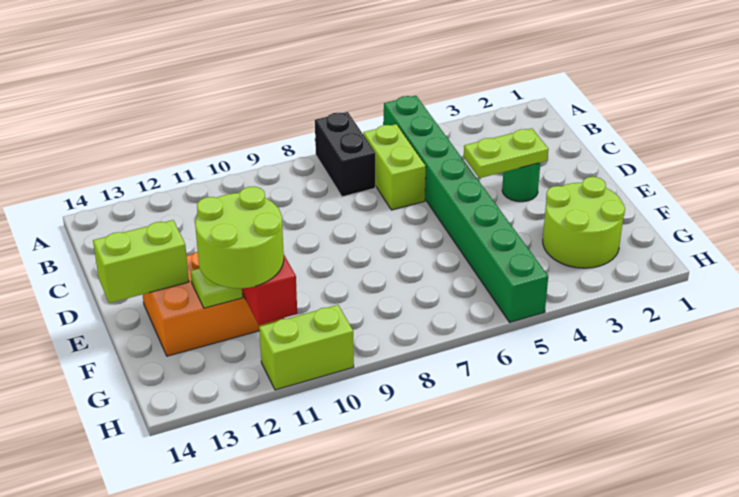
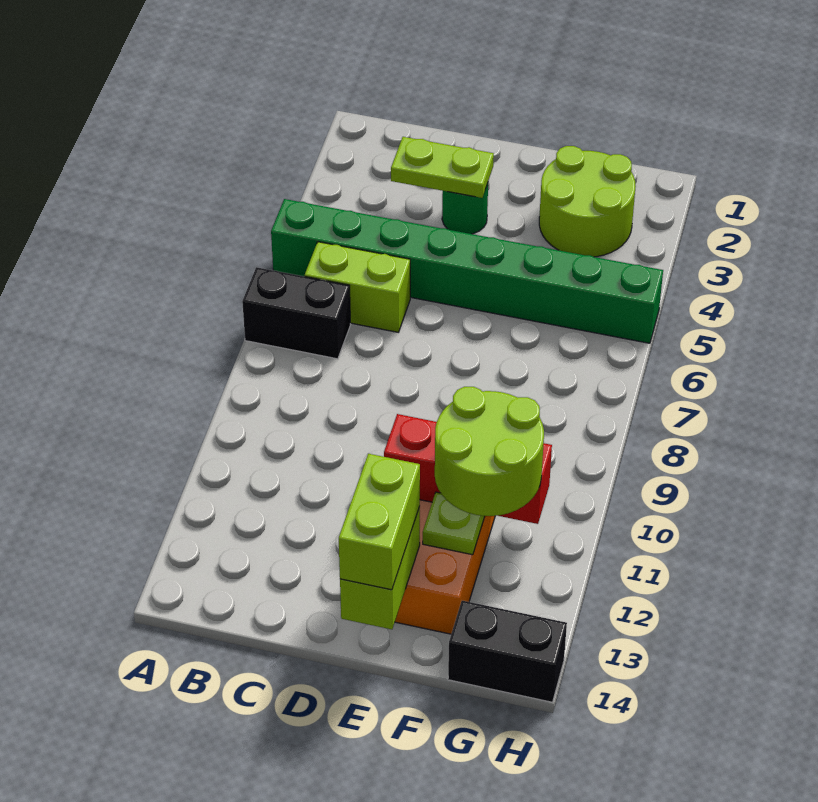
lime plate D3:D4 level 2 -> lime plate C3:D3 level 2
none -> black brick G14:H14 level 1
lime brick H10:H11 level 1 -> lime brick E13:E14 level 3

